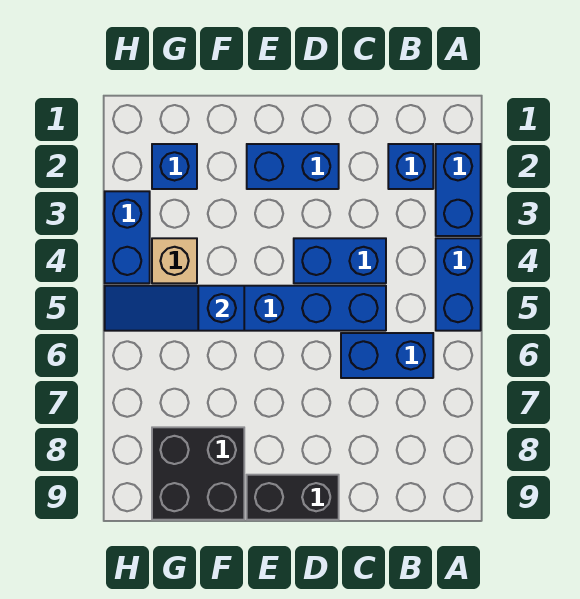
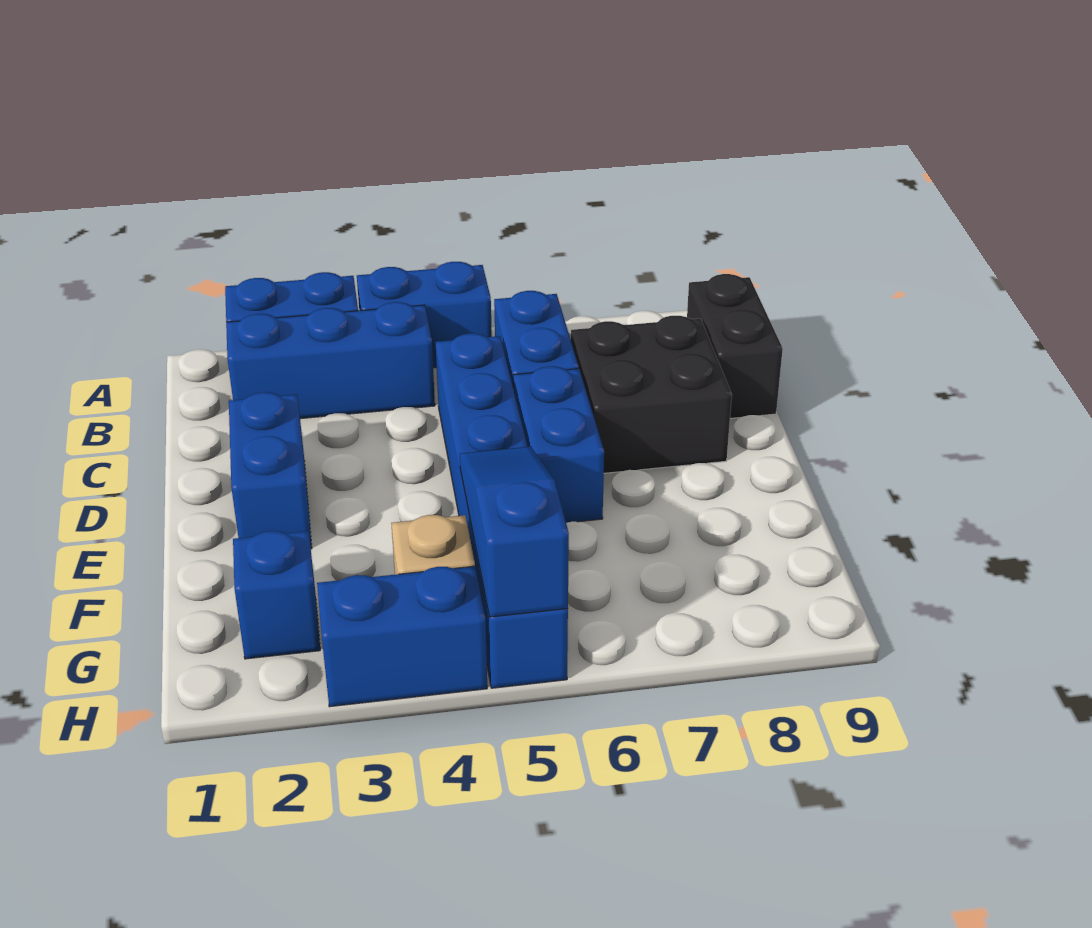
blue brick B2 level 1 -> blue brick B2:B4 level 1
blue brick C4:D4 level 1 -> blue brick D6:E6 level 1
black brick D9:E9 level 1 -> black brick B9:C9 level 1
blue slope F5:H5 level 2 top F -> blue slope F5:H5 level 2 top H
black brick F8:G9 level 1 -> black brick C7:D8 level 1

